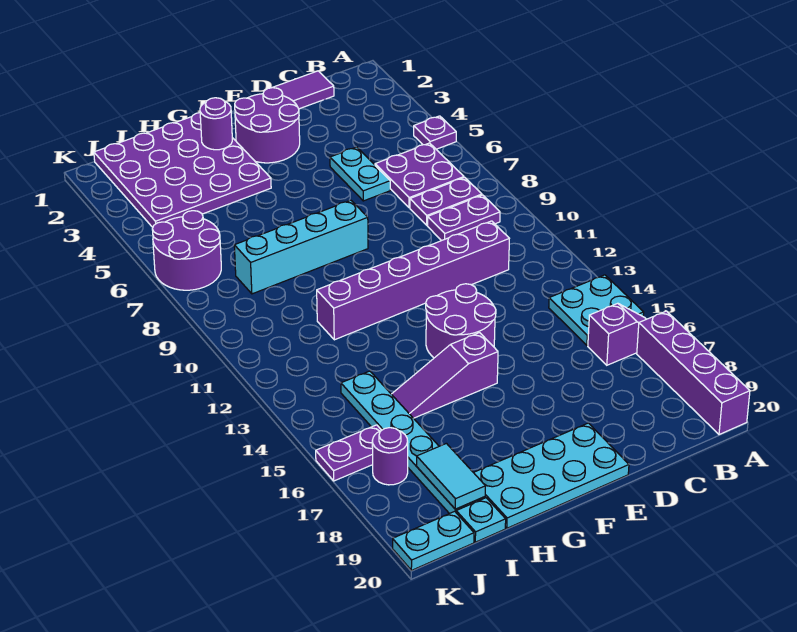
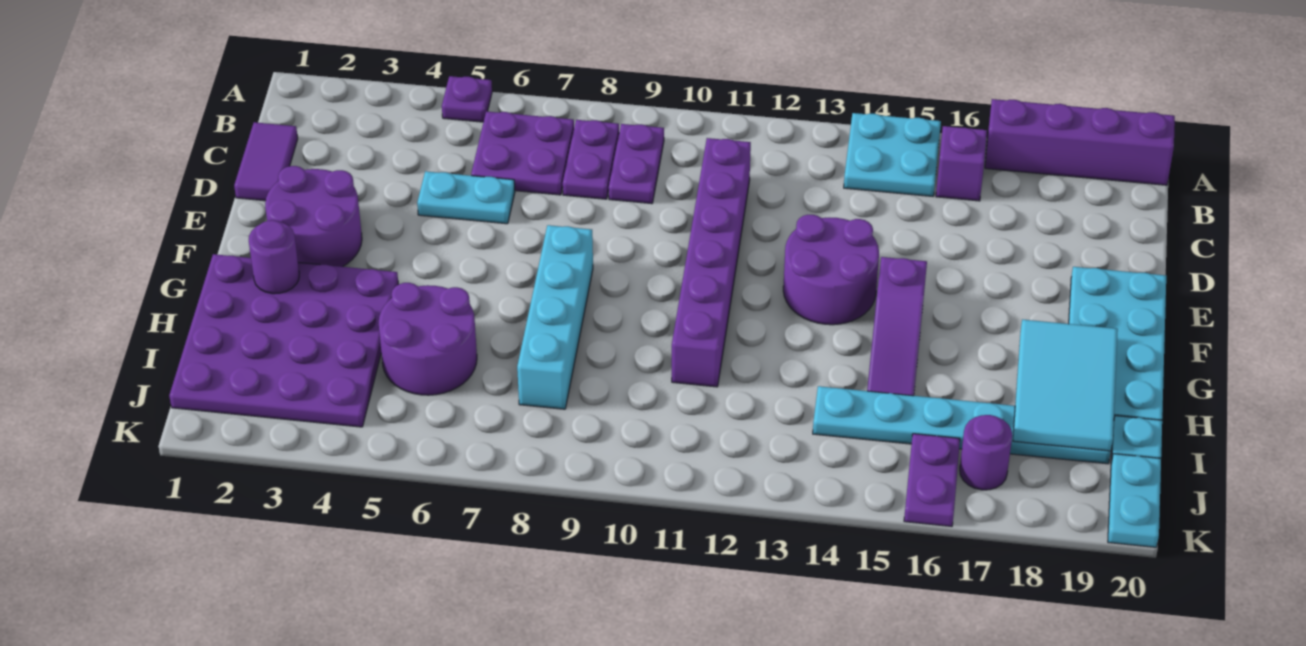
cyan tile I18:I19 level 2 -> cyan tile G18:I19 level 2
purple round brick J6:K7 level 1 -> purple round brick H5:I6 level 1

